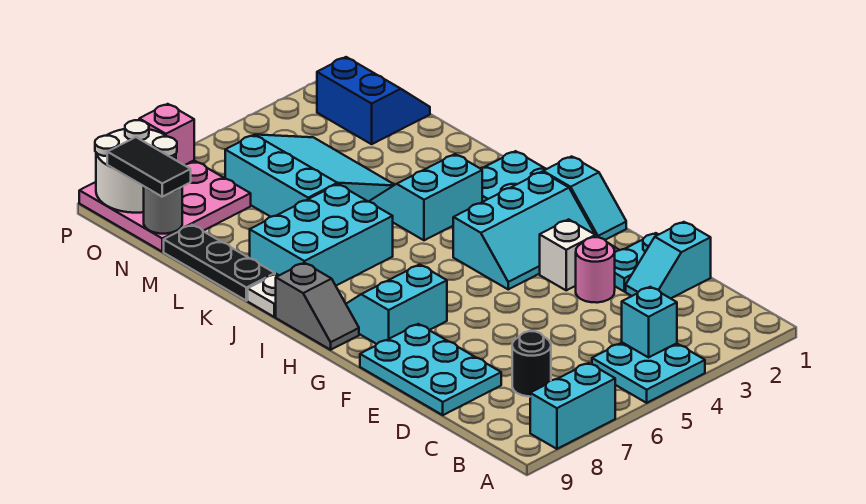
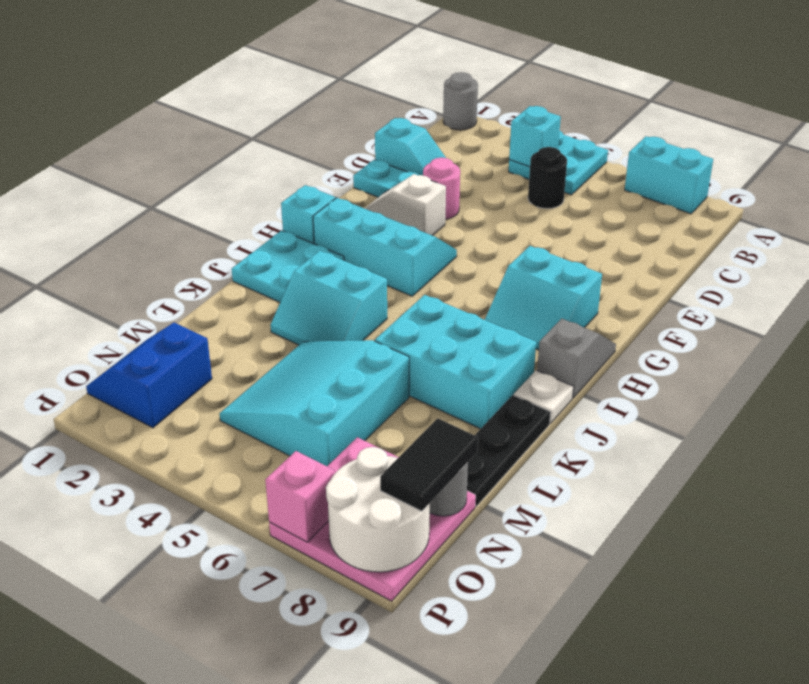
none -> grey round brick A1 level 1
black round brick C7 level 1 -> black round brick C5 level 1
cyan plate D8:F9 level 1 -> none

